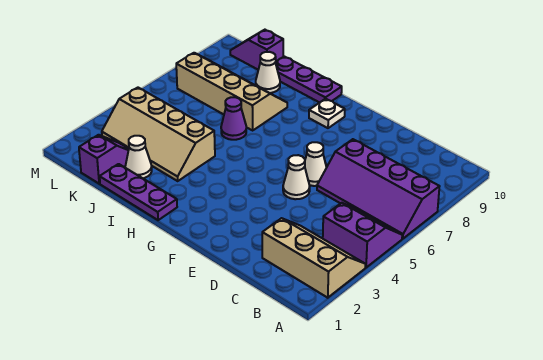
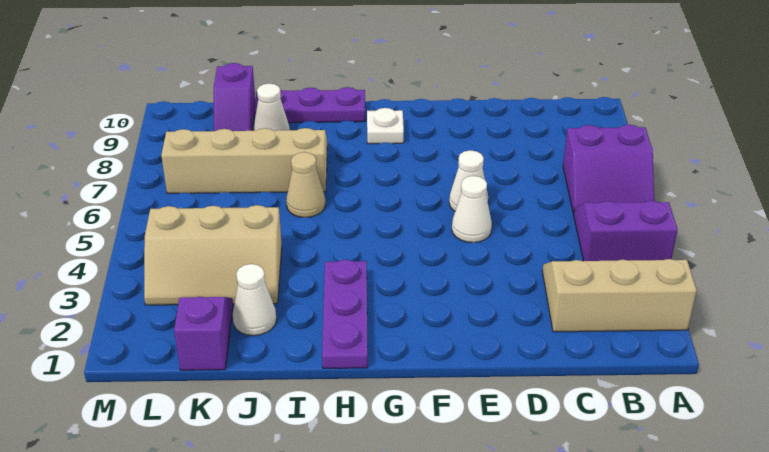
purple slope A6:D7 level 1 top 7 -> purple slope A6:B7 level 1 top 7
purple plate H1:J1 level 1 -> purple plate H1:H3 level 1
tan slope I3:L4 level 1 top 4 -> tan slope J3:L4 level 1 top 4
purple cone I6 level 1 -> tan cone I6 level 1
purple slope K10:L10 level 1 top K -> purple slope K9:K10 level 1 top 10

